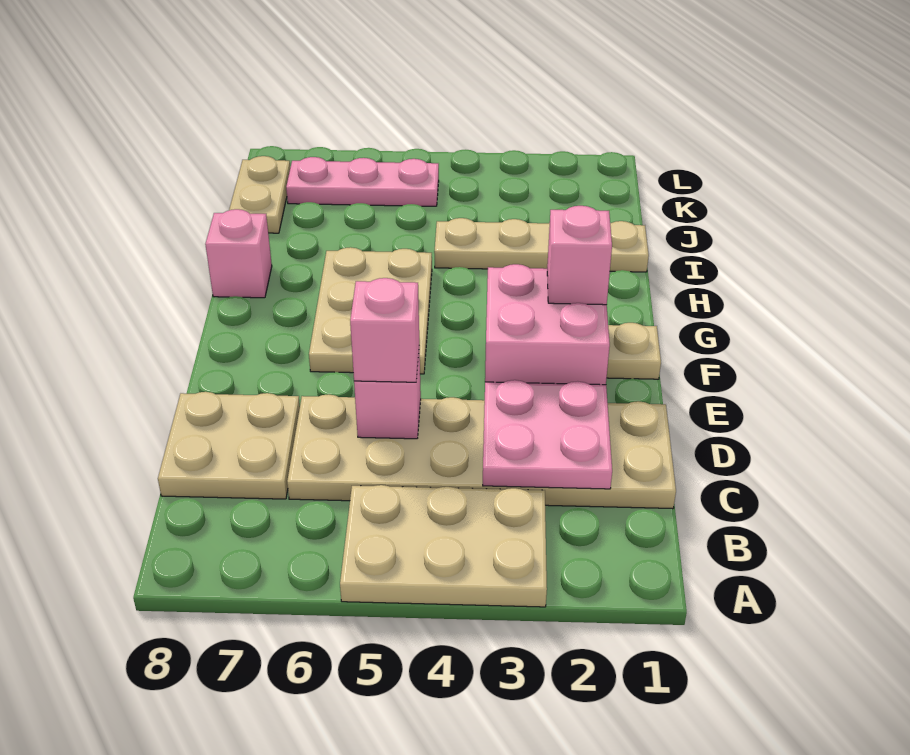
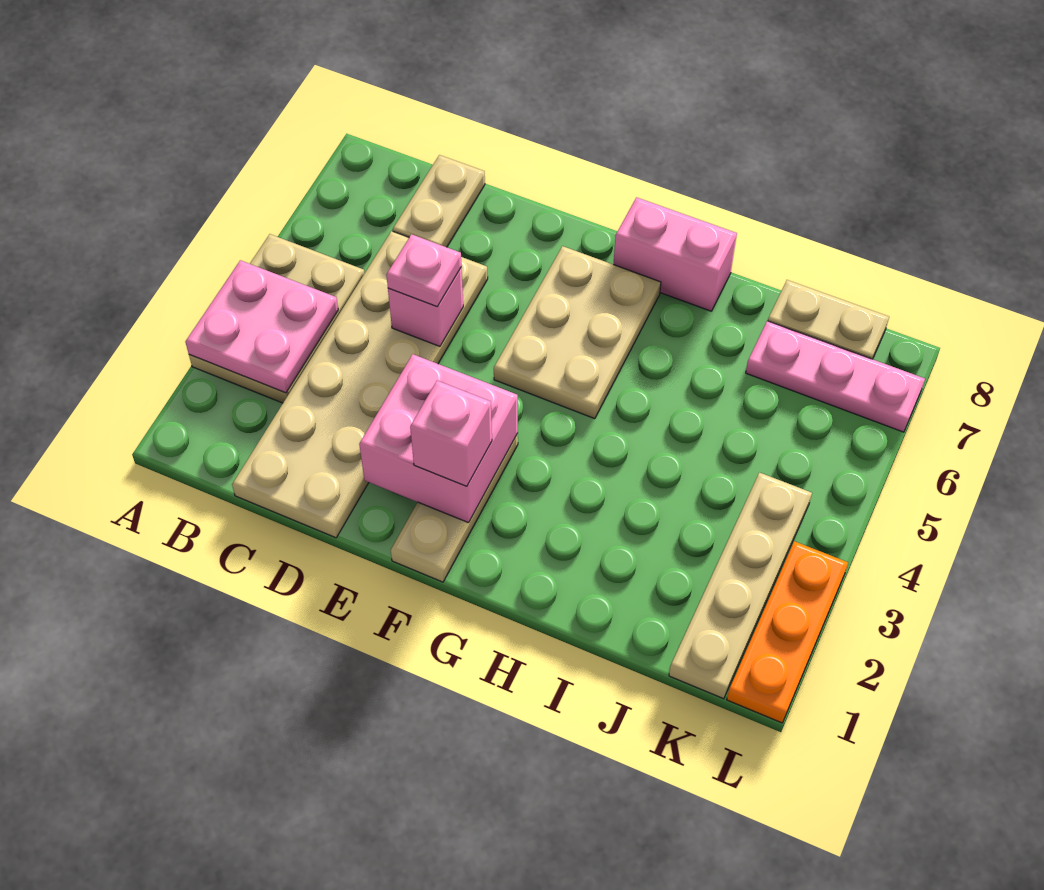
pink plate C2:D3 level 2 -> pink plate A3:B4 level 2
tan plate C7:D8 level 1 -> tan plate C7:C8 level 1
pink brick D5 level 3 -> pink plate D5 level 3
tan plate F5:H6 level 1 -> tan plate F5:G7 level 1
pink brick H8 level 1 -> pink brick G8:H8 level 1
tan plate I1:I4 level 1 -> tan plate K1:K4 level 1
pink plate K5:K7 level 1 -> pink plate J7:L7 level 1
none -> orange plate L1:L3 level 1

